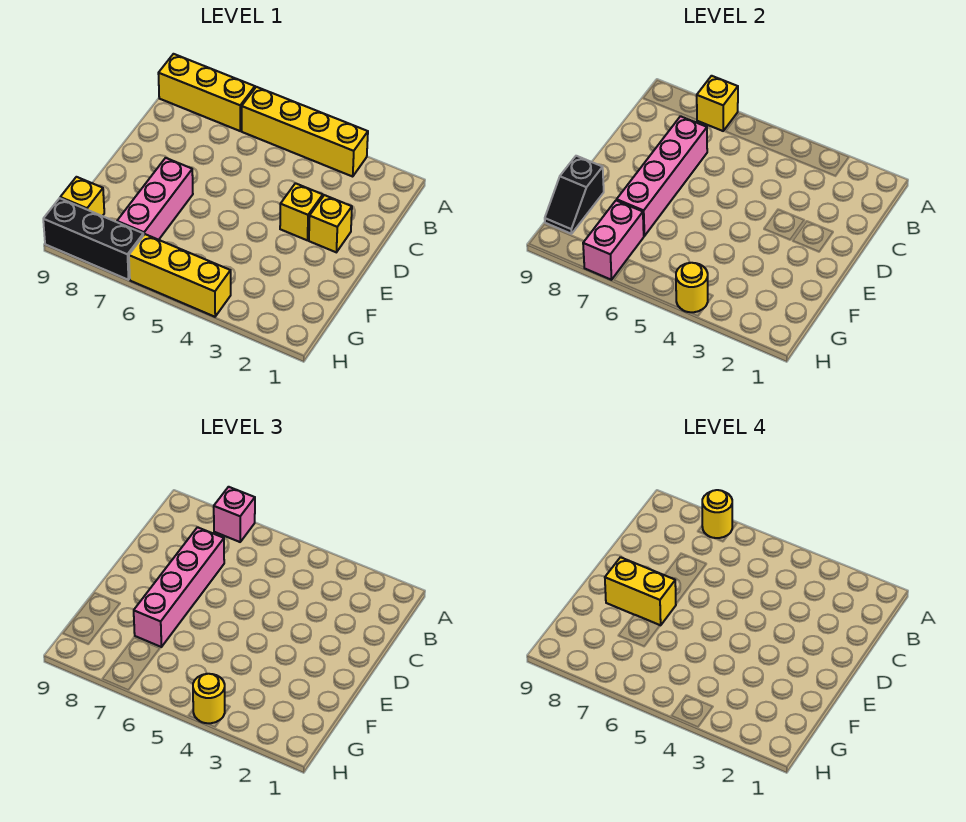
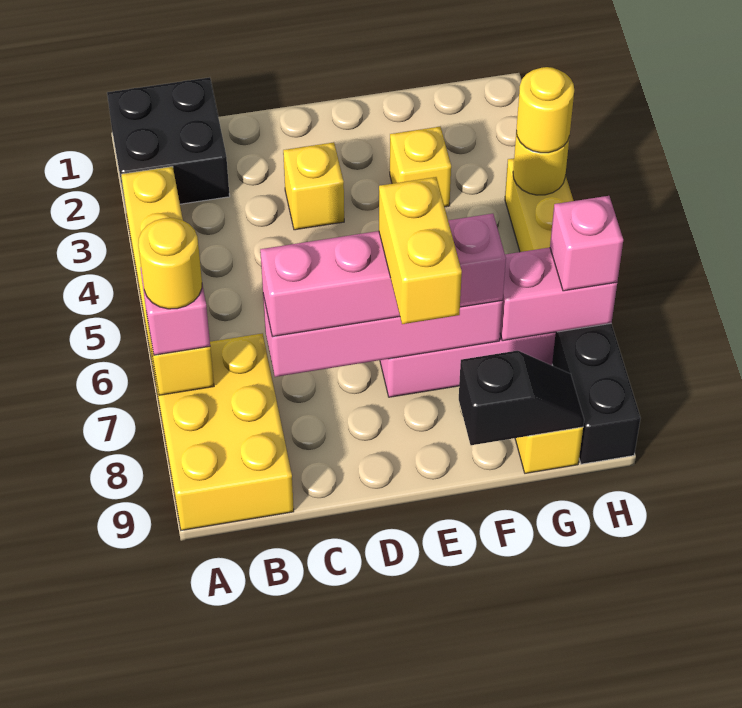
none -> black brick A1:B2 level 1
yellow brick A7:A9 level 1 -> yellow brick A7:B9 level 1
yellow brick D2 level 1 -> yellow brick F3 level 1
none -> pink brick H7 level 3

